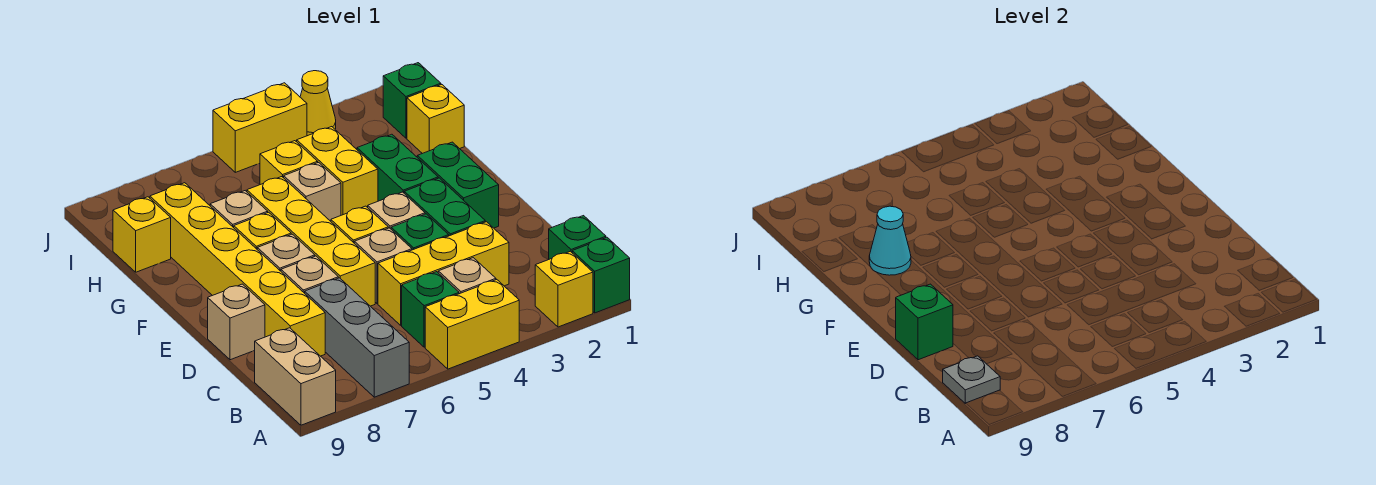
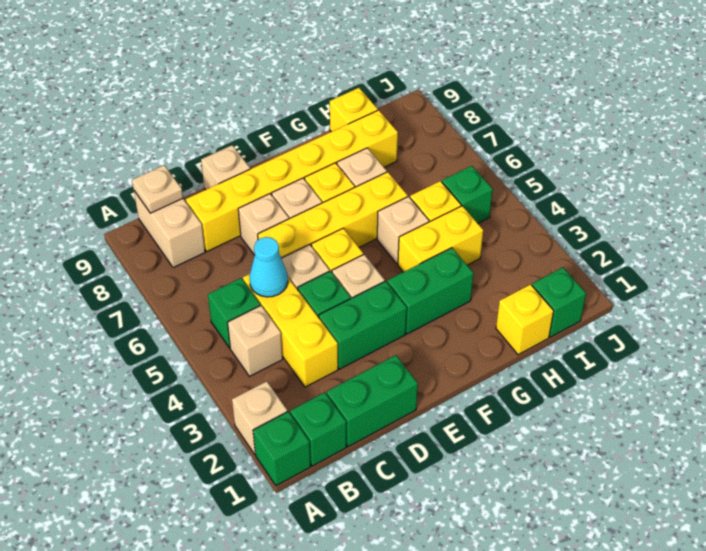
yellow brick A2 level 1 -> tan brick A2 level 1
yellow brick A4:A5 level 1 -> none
grey brick A7:C7 level 1 -> none
tan brick A9:B9 level 1 -> tan brick B8:B9 level 1
grey plate B9 level 2 -> tan plate B9 level 2
green brick D9 level 2 -> green brick I5 level 1
green brick E2:F2 level 1 -> green brick C1:D1 level 1
cyan cone G8 level 2 -> cyan cone C5 level 2
yellow cone J3 level 1 -> none
yellow brick J4:J5 level 1 -> none

